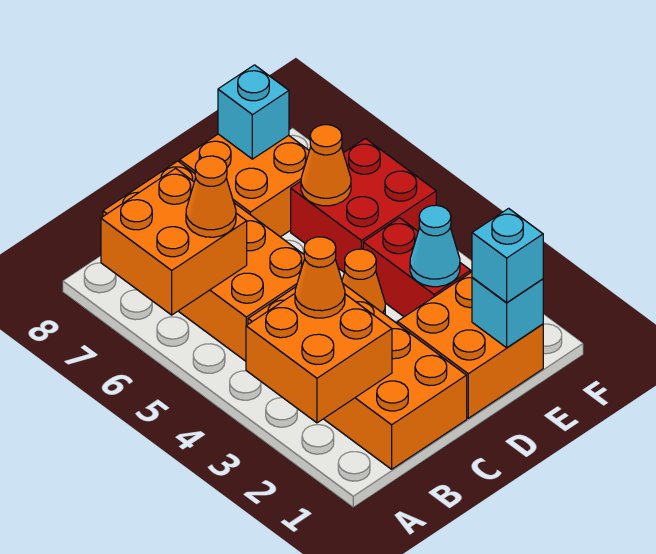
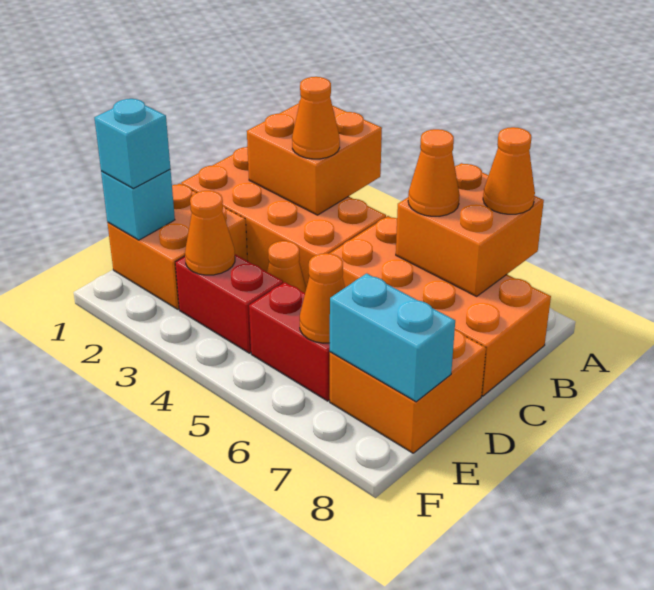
none -> orange cone A7 level 3
cyan cone E3 level 2 -> orange cone E3 level 2
red brick E5:F6 level 1 -> red brick E5:E6 level 1
cyan brick E8 level 2 -> cyan brick E7:E8 level 2

